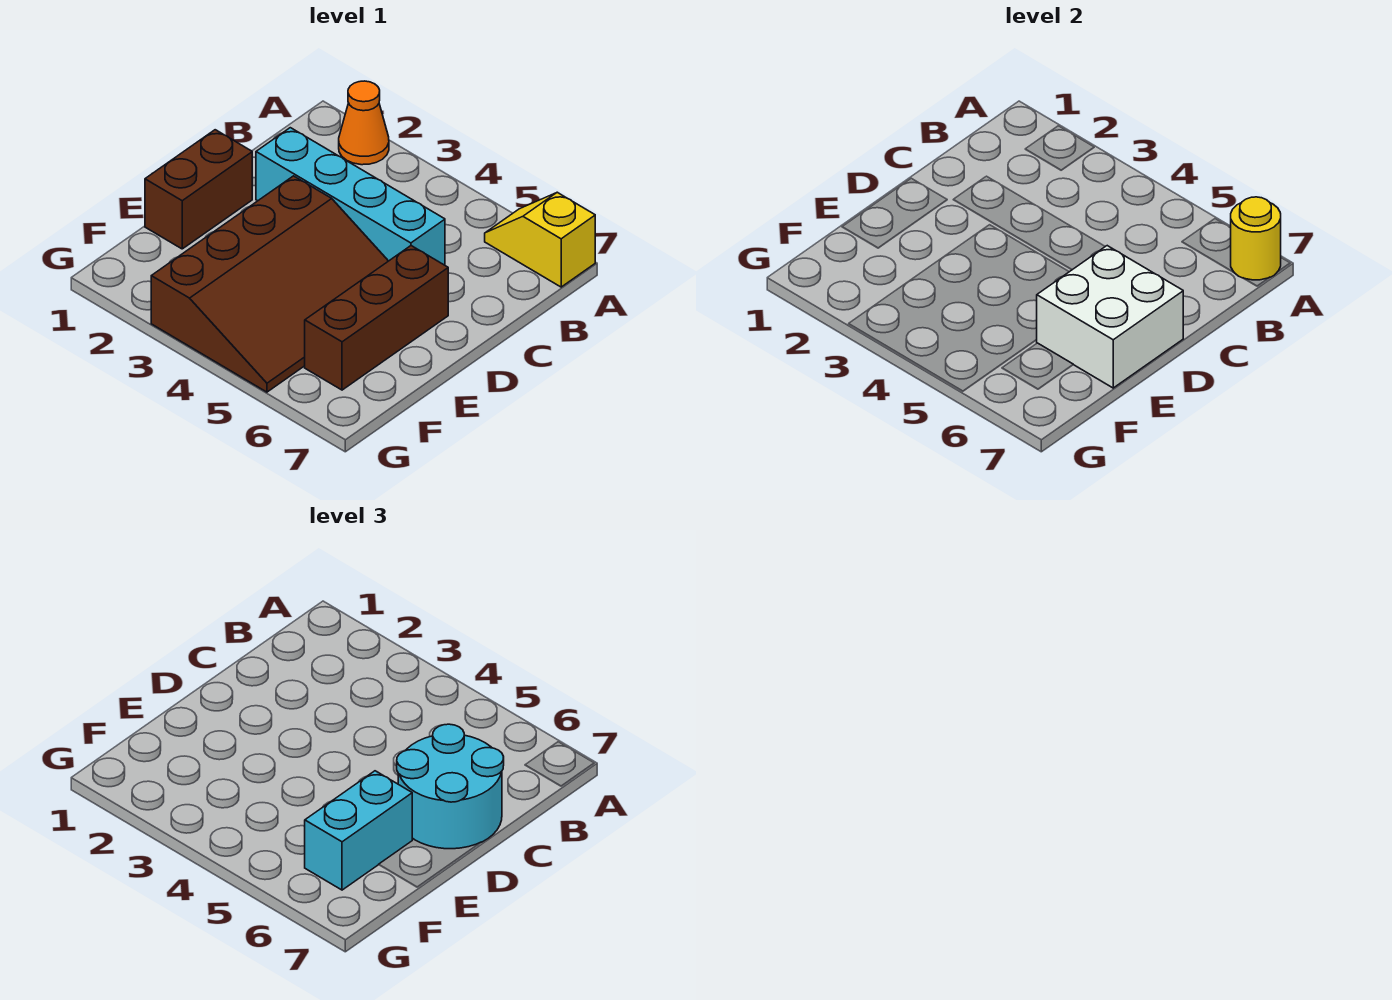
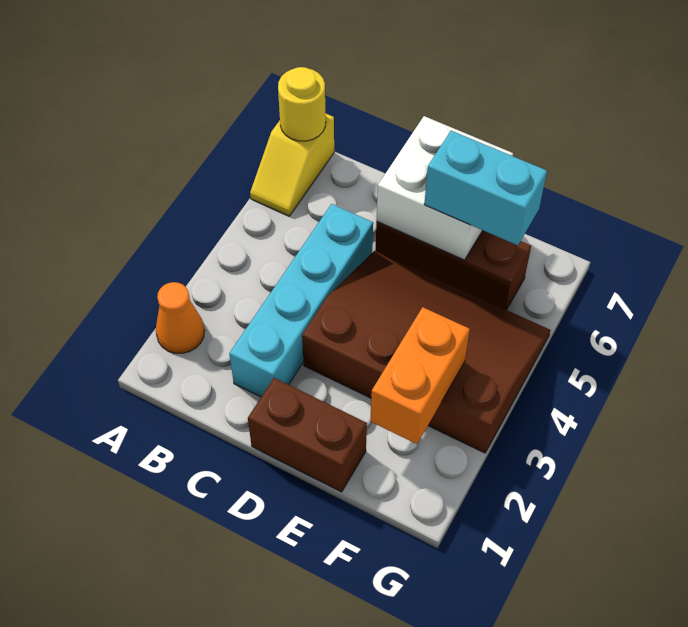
cyan round brick C6:D7 level 3 -> none
none -> orange brick F2:F3 level 2

